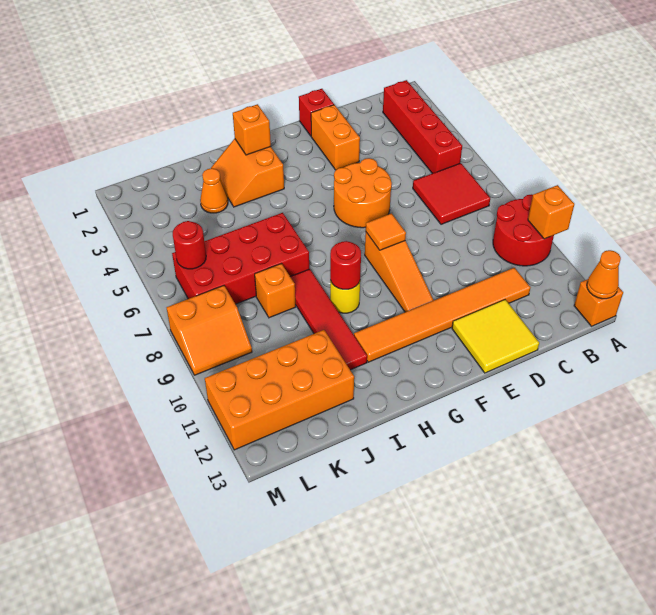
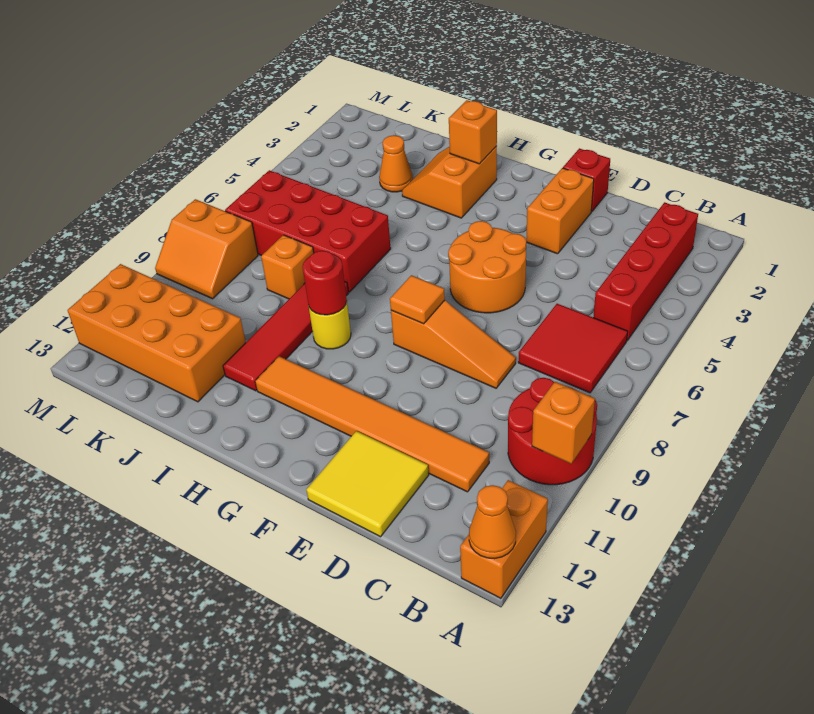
orange brick A13 level 1 -> orange brick A12:A13 level 1
orange slope F8:F10 level 1 top 8 -> orange slope D8:F8 level 1 top F
red round brick L6 level 2 -> none

